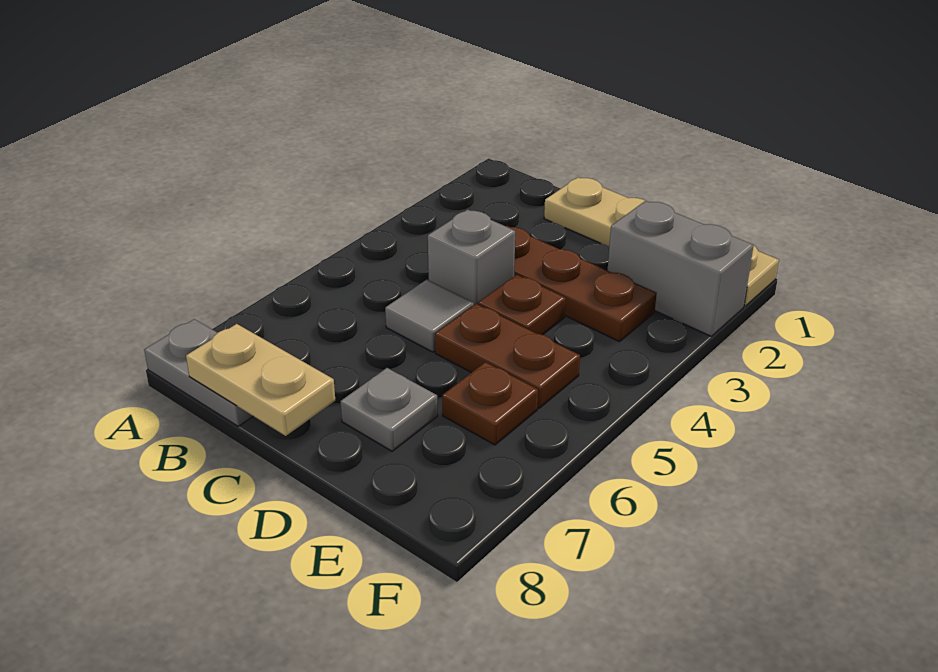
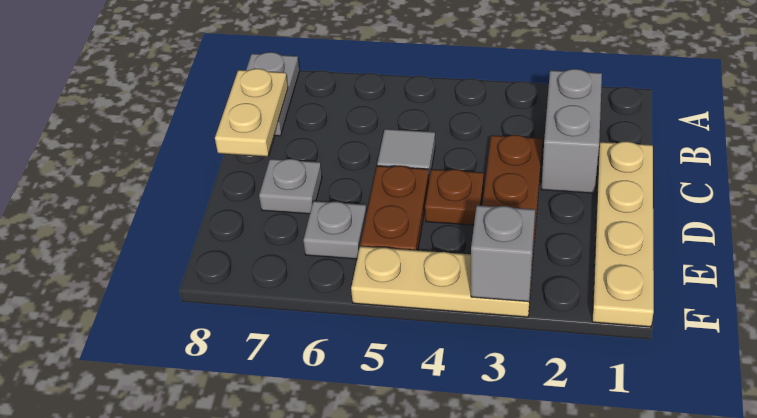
grey brick C4 level 1 -> grey brick F3 level 2
grey brick E2:F2 level 1 -> grey brick B2:C2 level 1
brown plate E6 level 1 -> grey plate E6 level 1
none -> tan plate F3:F5 level 1

